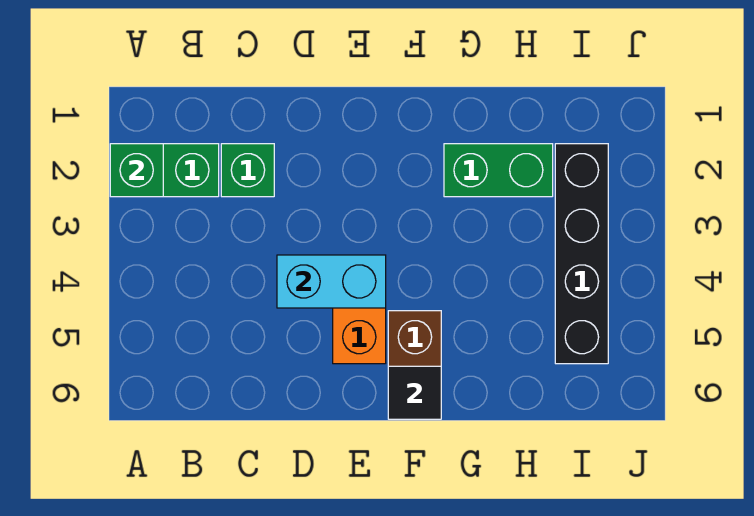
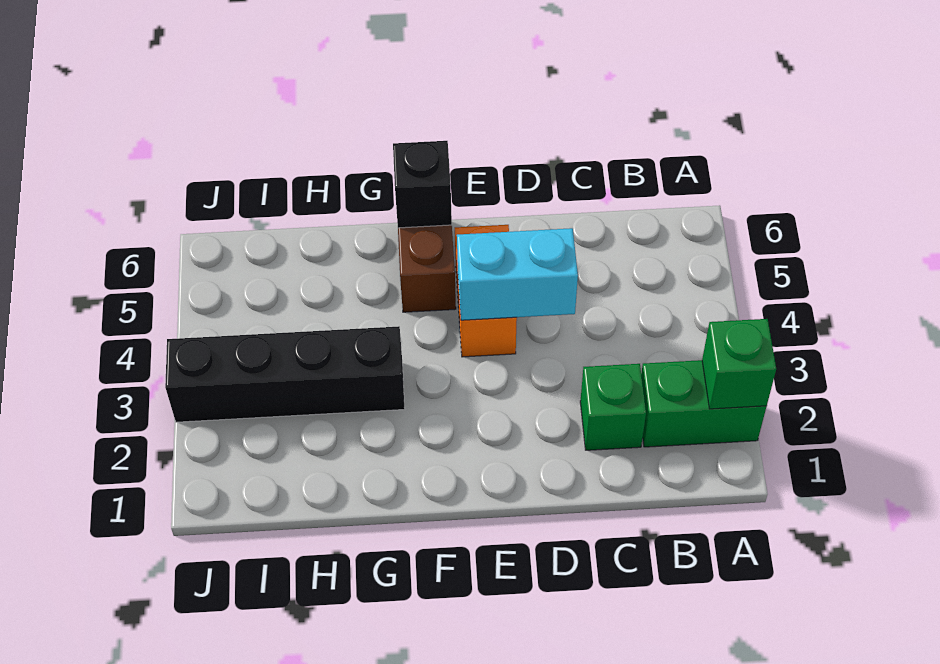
black tile F6 level 2 -> black brick F6 level 2
green brick G2:H2 level 1 -> none
black brick I2:I5 level 1 -> black brick G3:J3 level 1

